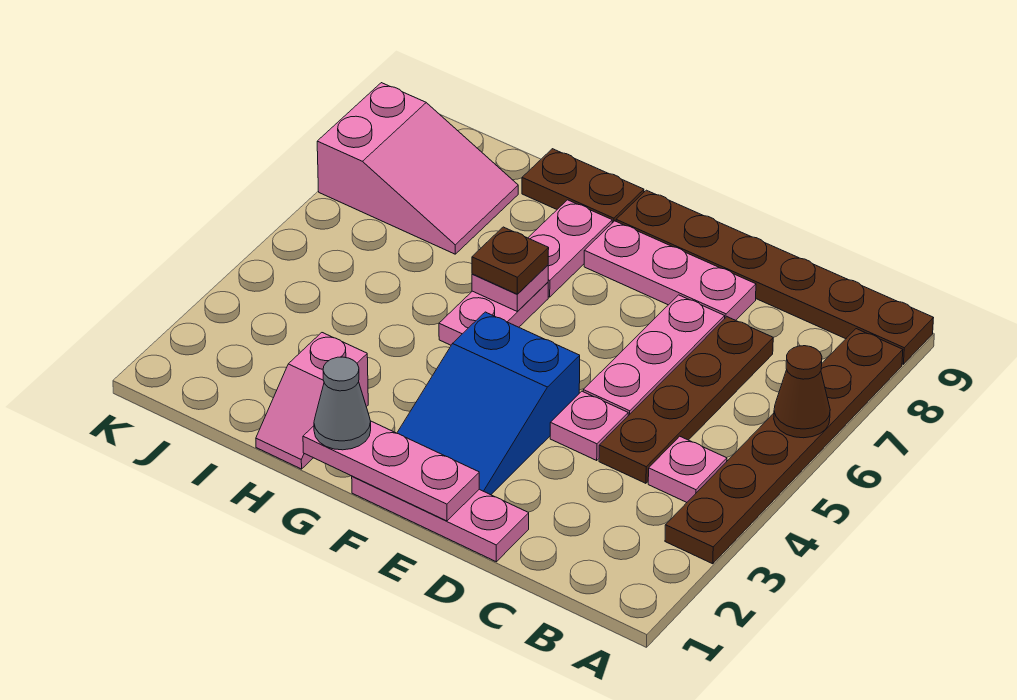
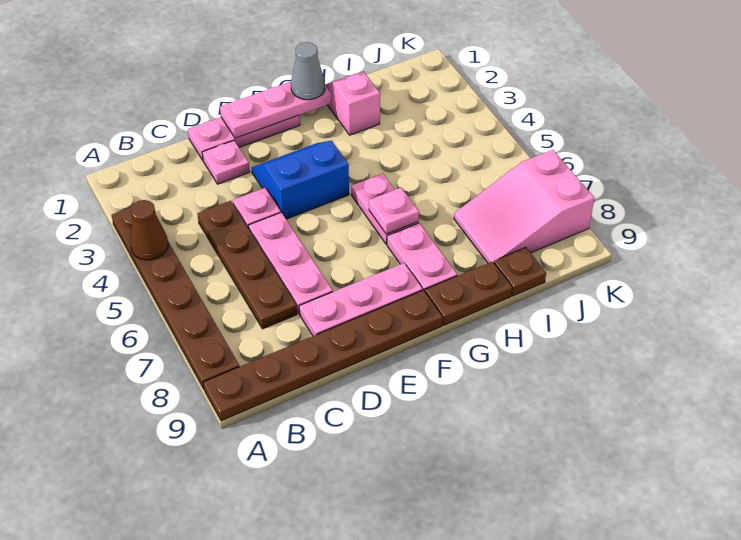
brown cone A6 level 2 -> brown cone A4 level 2
pink plate B4 level 1 -> pink plate D2 level 1
blue slope E2:F4 level 1 top 4 -> blue slope E3:F4 level 1 top 4
brown plate G6 level 3 -> brown plate I9 level 1

